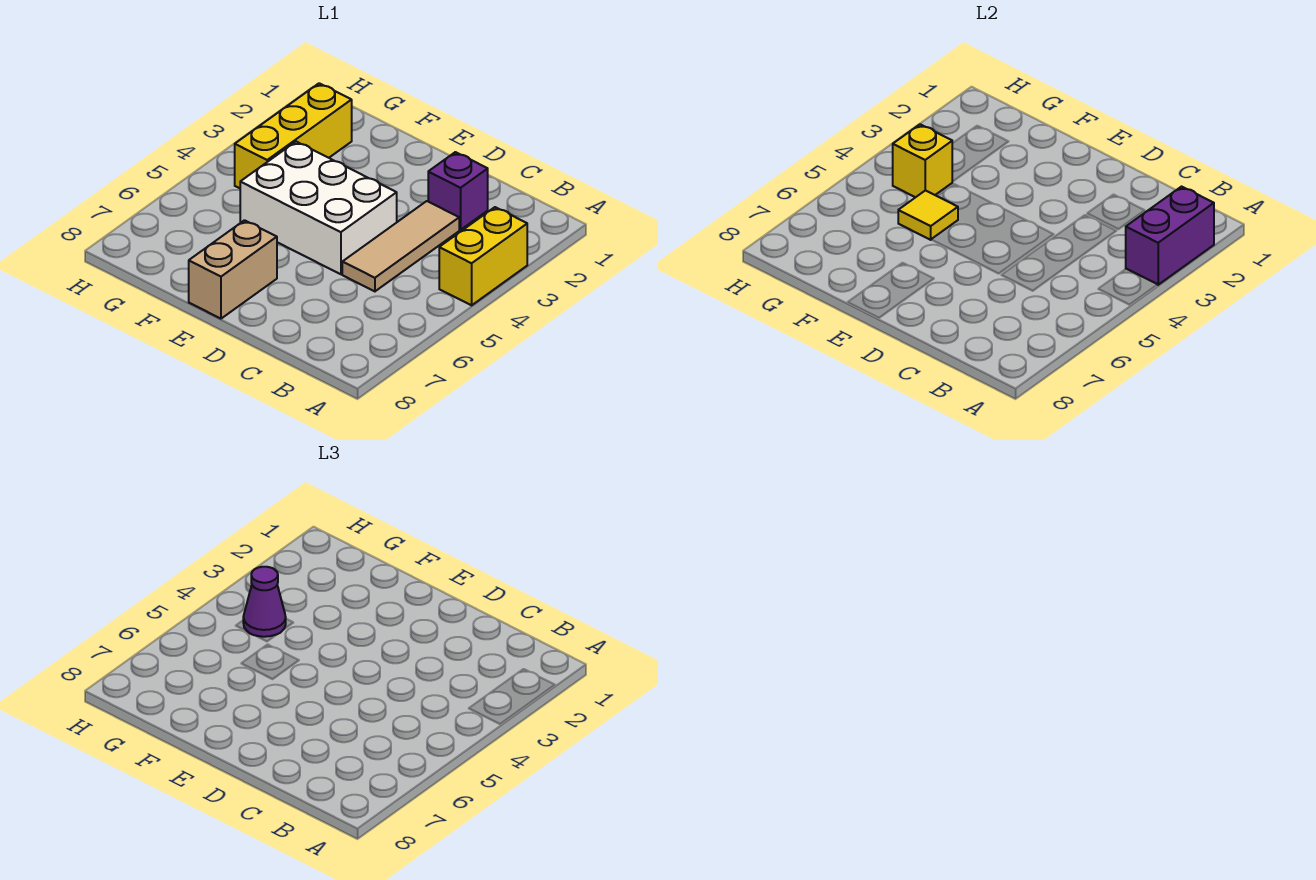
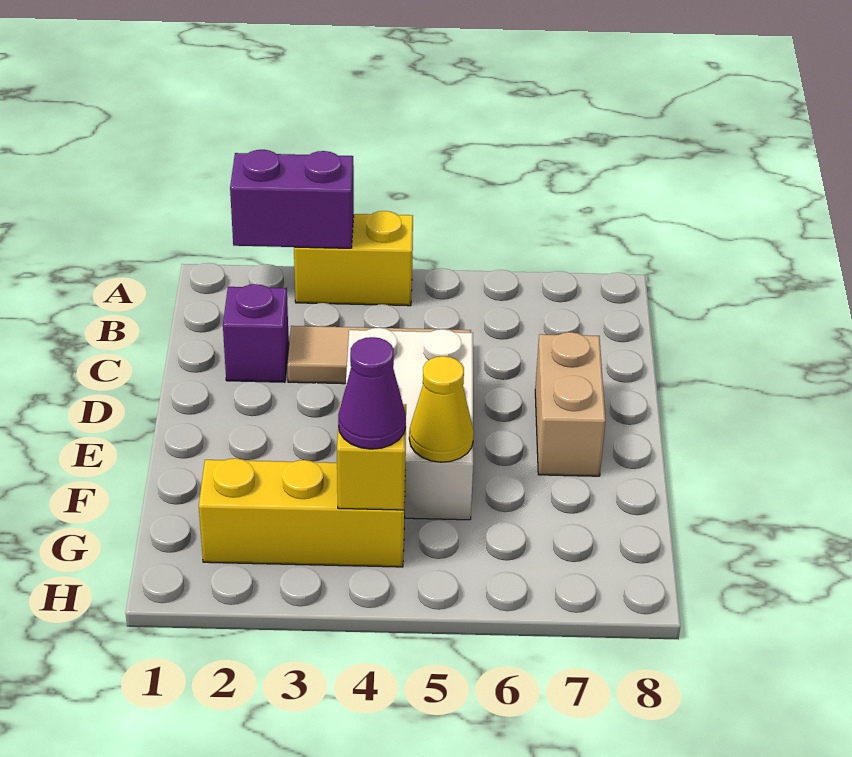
tan brick E7:E8 level 1 -> tan brick D7:E7 level 1
yellow tile F5 level 2 -> yellow cone F5 level 2

